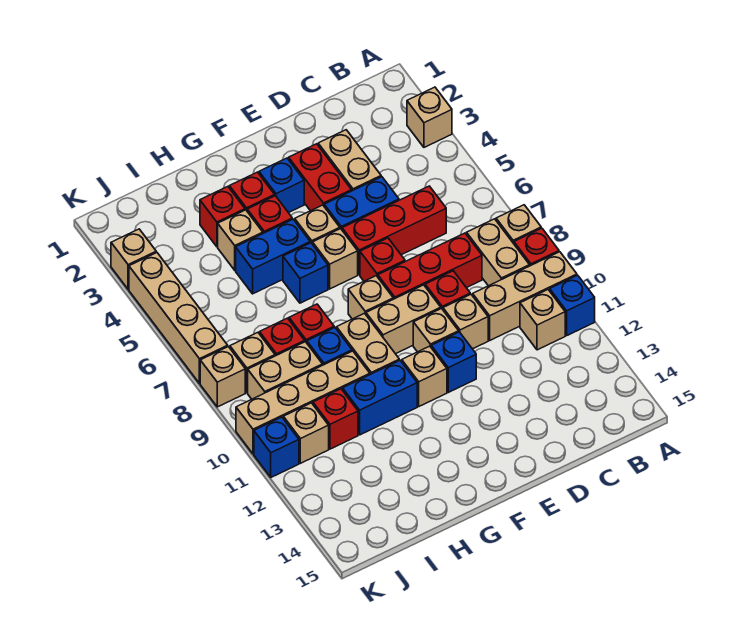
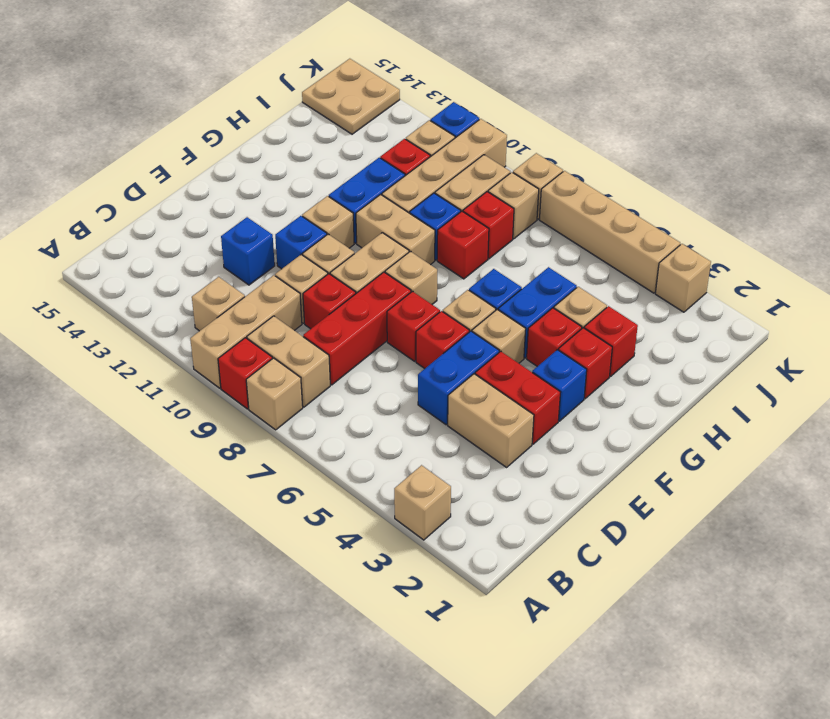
blue brick A11 level 1 -> blue brick D12 level 1
red brick C6:E6 level 1 -> red brick E6 level 1
none -> tan plate J14:K15 level 1

